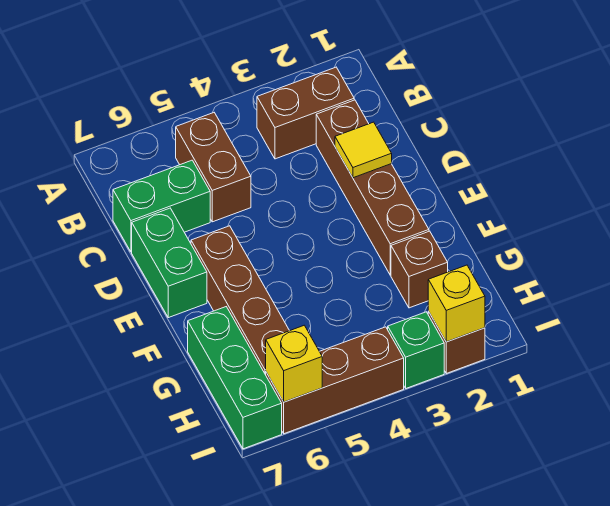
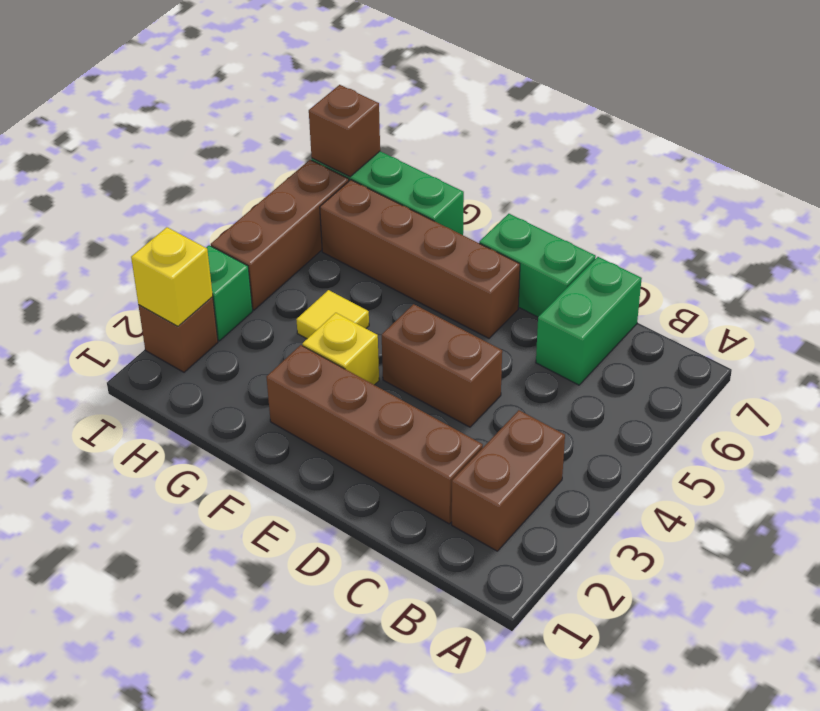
brown brick B5:C5 level 1 -> brown brick D4:E4 level 1
yellow tile D2 level 2 -> yellow tile G4 level 1
brown brick G2 level 1 -> brown brick I7 level 2
yellow brick I6 level 2 -> yellow brick F3 level 1

